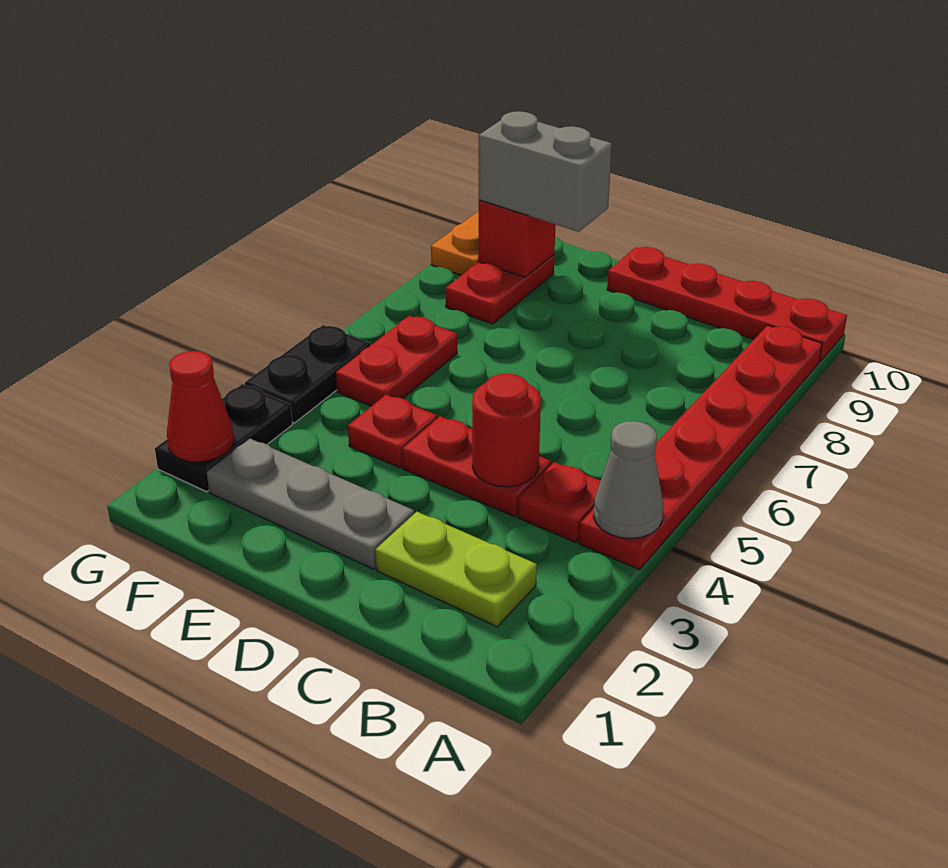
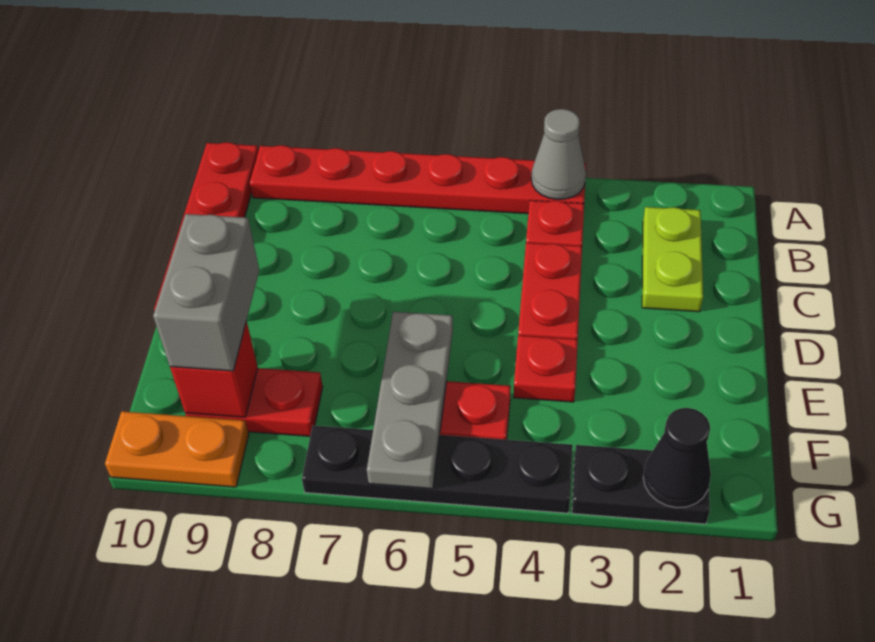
red round brick C4 level 2 -> none
grey plate D2:F2 level 1 -> grey plate E6:G6 level 2
red cone G2 level 2 -> black cone G2 level 2
black plate G4:G5 level 1 -> black plate G4:G7 level 1

